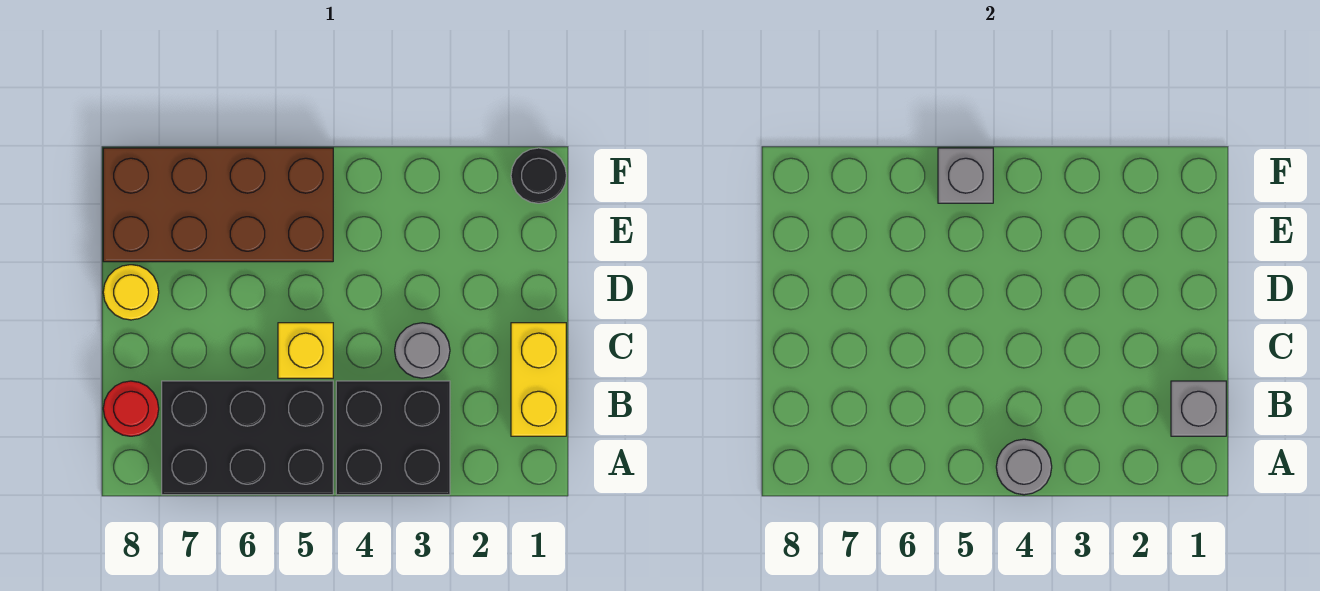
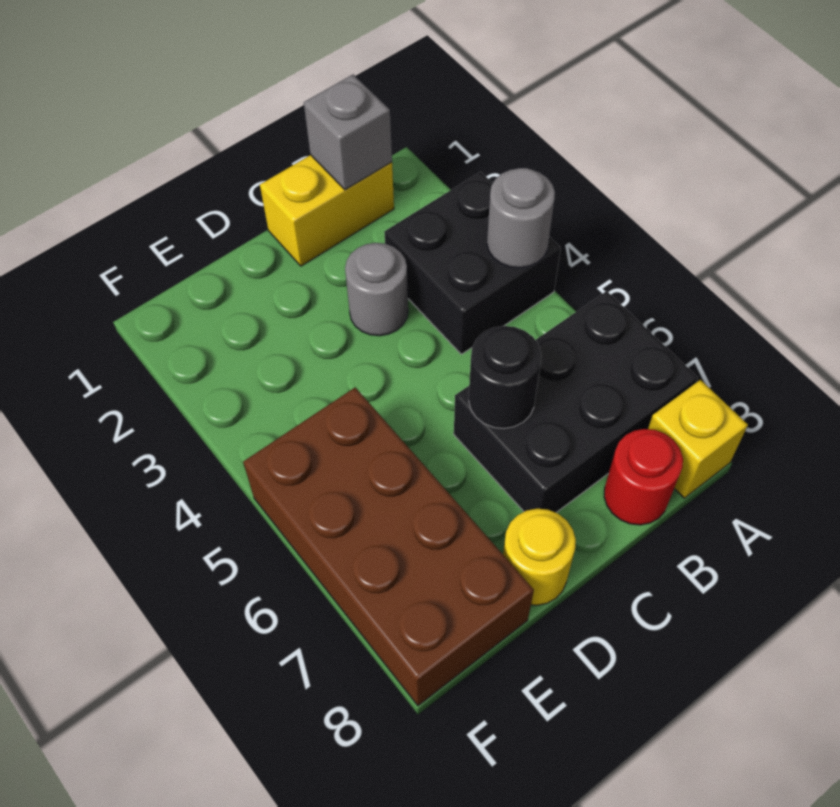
black brick A5:B7 level 1 -> black brick A6:C7 level 1
yellow brick C5 level 1 -> yellow brick A8 level 1
black round brick F1 level 1 -> black round brick C6 level 2
grey brick F5 level 2 -> none

